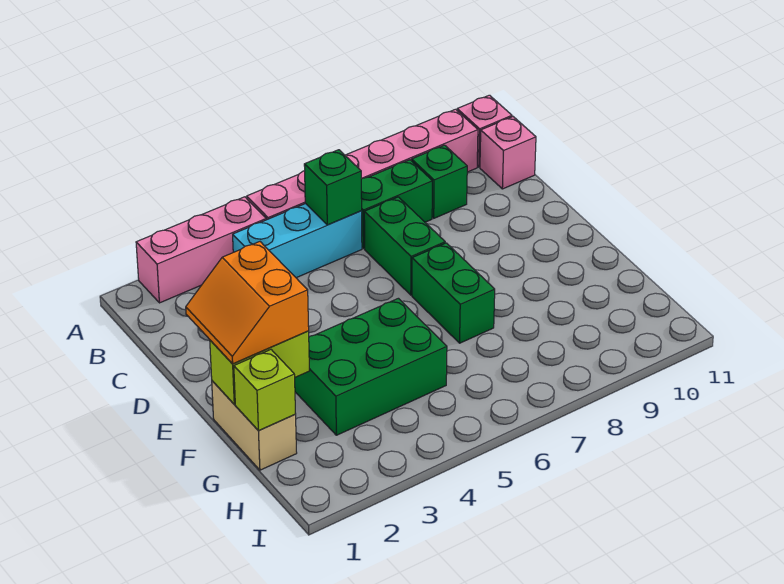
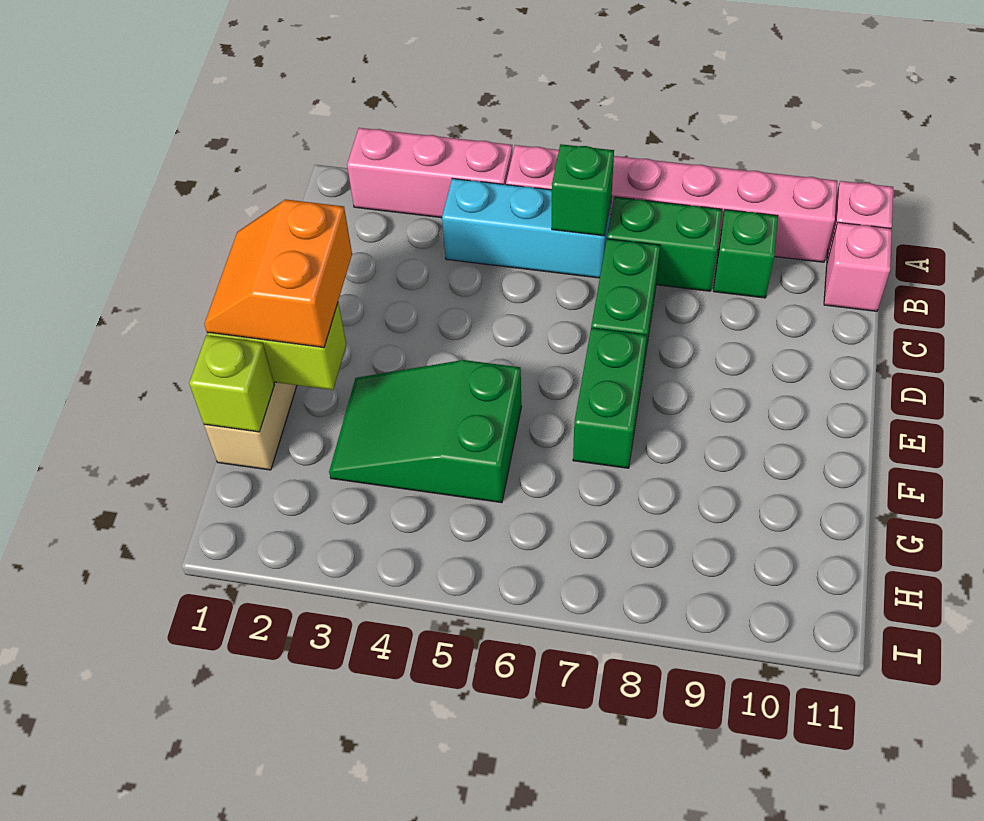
green brick F3:G5 level 1 -> green slope F3:G5 level 1 top 5

